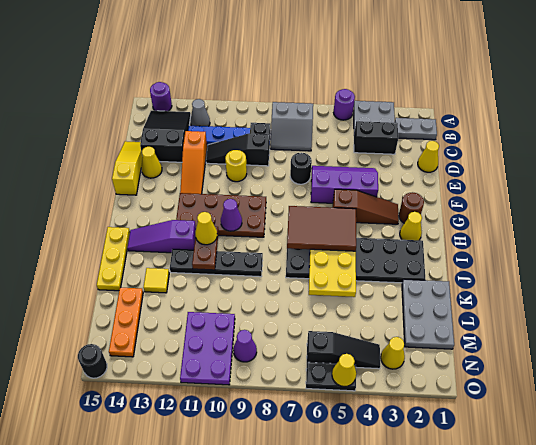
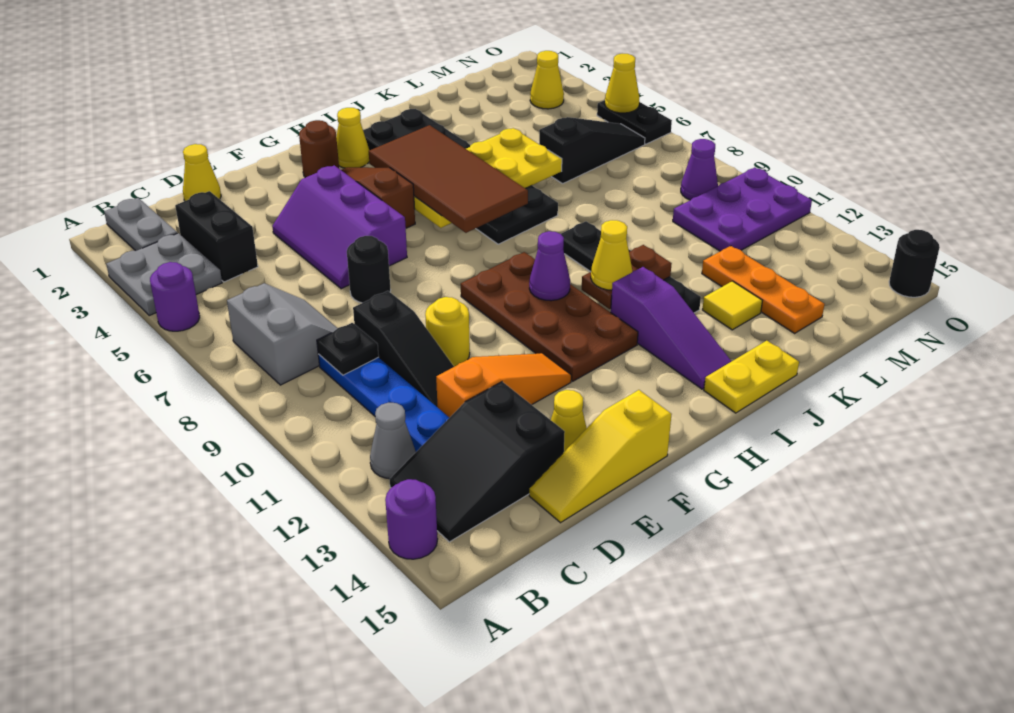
brown tile H5:I7 level 3 -> brown tile H4:I7 level 3
yellow plate I15:K15 level 1 -> yellow plate I15:J15 level 1
grey plate K1:M2 level 1 -> none
orange plate L14:N14 level 1 -> orange plate L12:L14 level 1
black slope N4:N6 level 1 top 6 -> black slope L6:N6 level 1 top L

